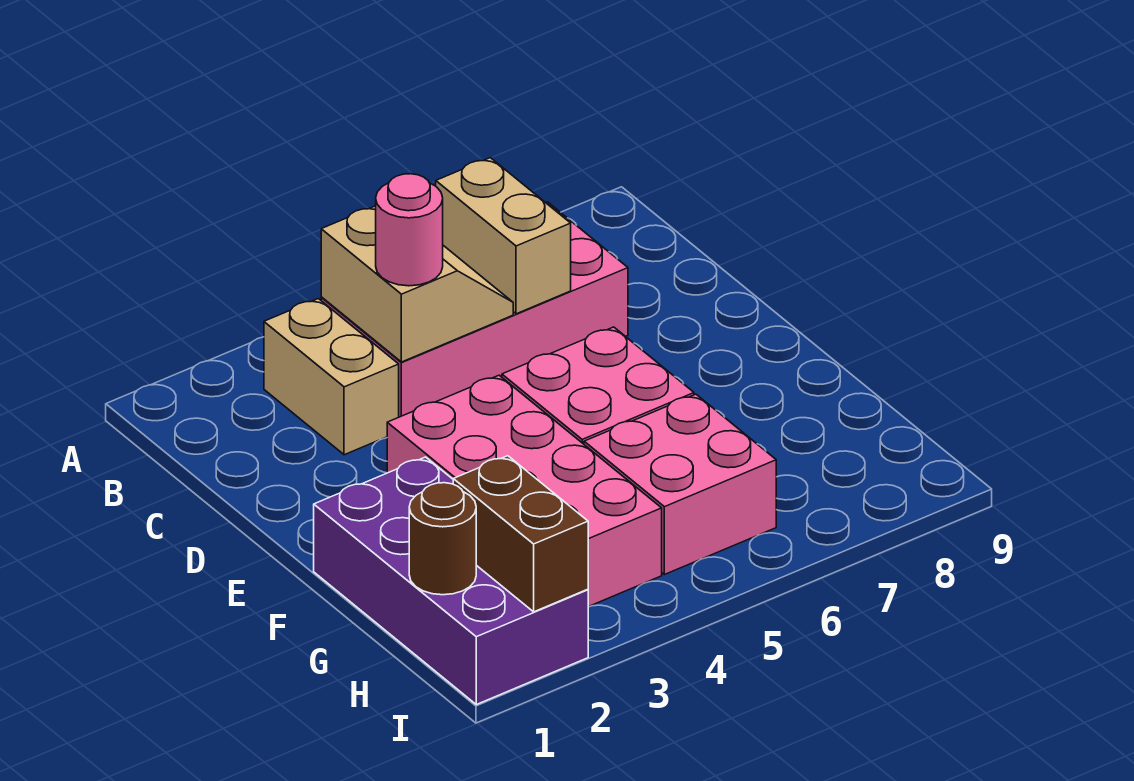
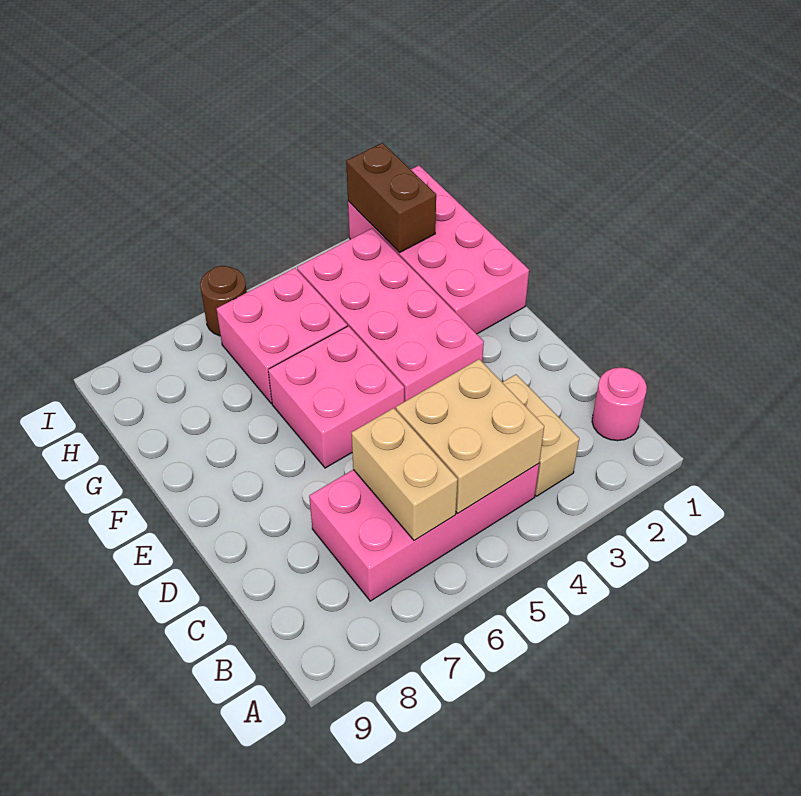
tan slope B4:C5 level 2 top 4 -> tan brick B4:C5 level 2
pink round brick C4 level 3 -> pink round brick B1 level 1
purple brick F1:I2 level 1 -> pink brick F1:I2 level 1
brown round brick H1 level 2 -> brown round brick I6 level 1

